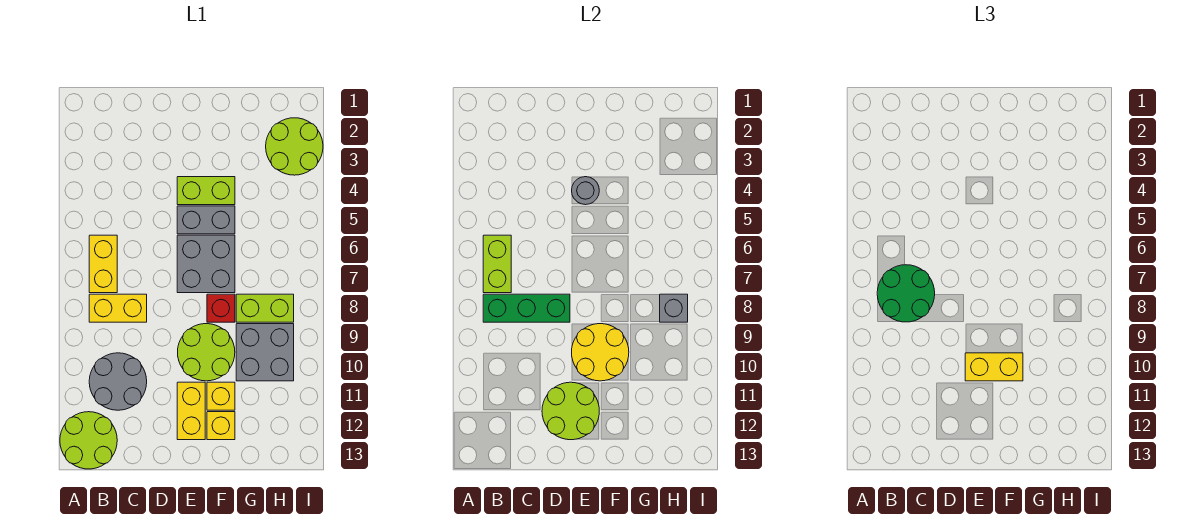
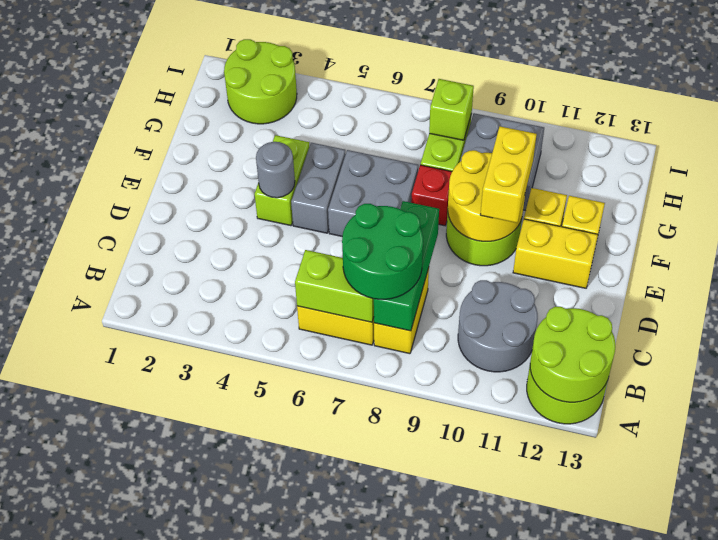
lime round brick D11:E12 level 2 -> lime round brick A12:B13 level 2
grey brick H8 level 2 -> lime brick H8 level 2

